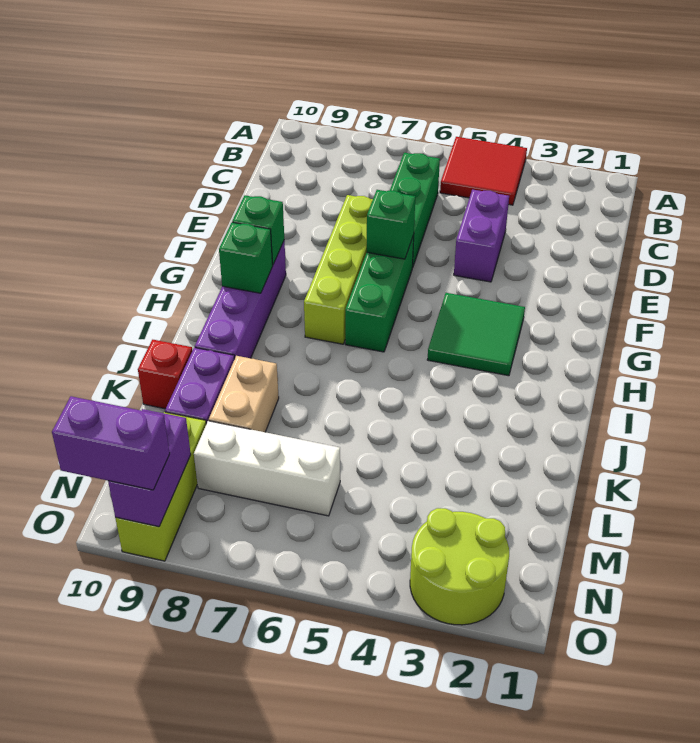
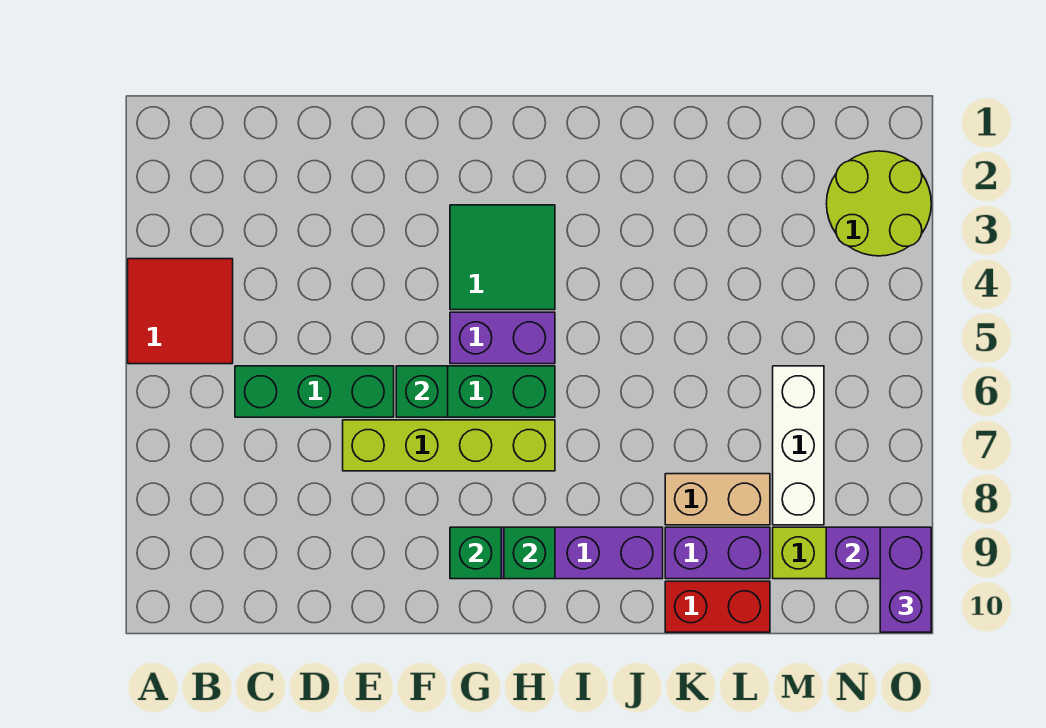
purple brick D4:E4 level 1 -> purple brick G5:H5 level 1
red brick K10 level 1 -> red brick K10:L10 level 1

